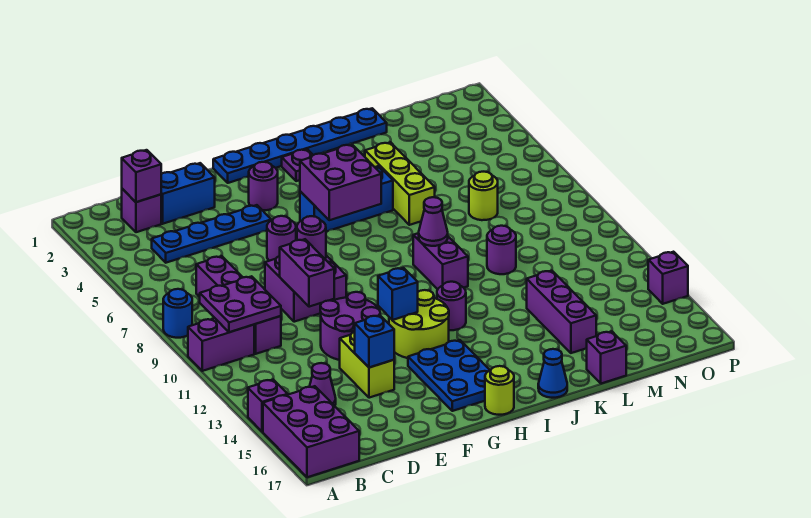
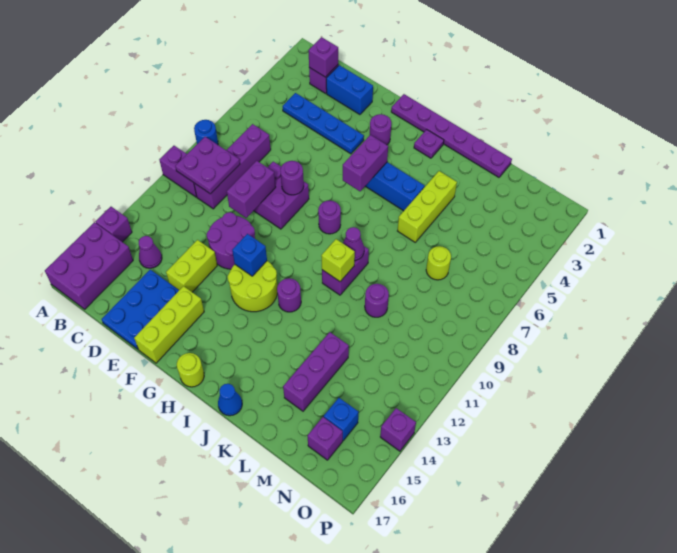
blue brick E14 level 2 -> blue brick N15 level 1
purple round brick F6 level 1 -> purple round brick H8 level 1
none -> lime brick F15:F17 level 1
blue plate G1:L1 level 1 -> purple plate G1:L1 level 1
blue plate G14:H16 level 1 -> blue plate D15:E17 level 1
purple brick H5:I6 level 2 -> purple brick H5:H6 level 2
none -> lime brick J10 level 2
purple brick L17 level 1 -> purple brick N16 level 1

